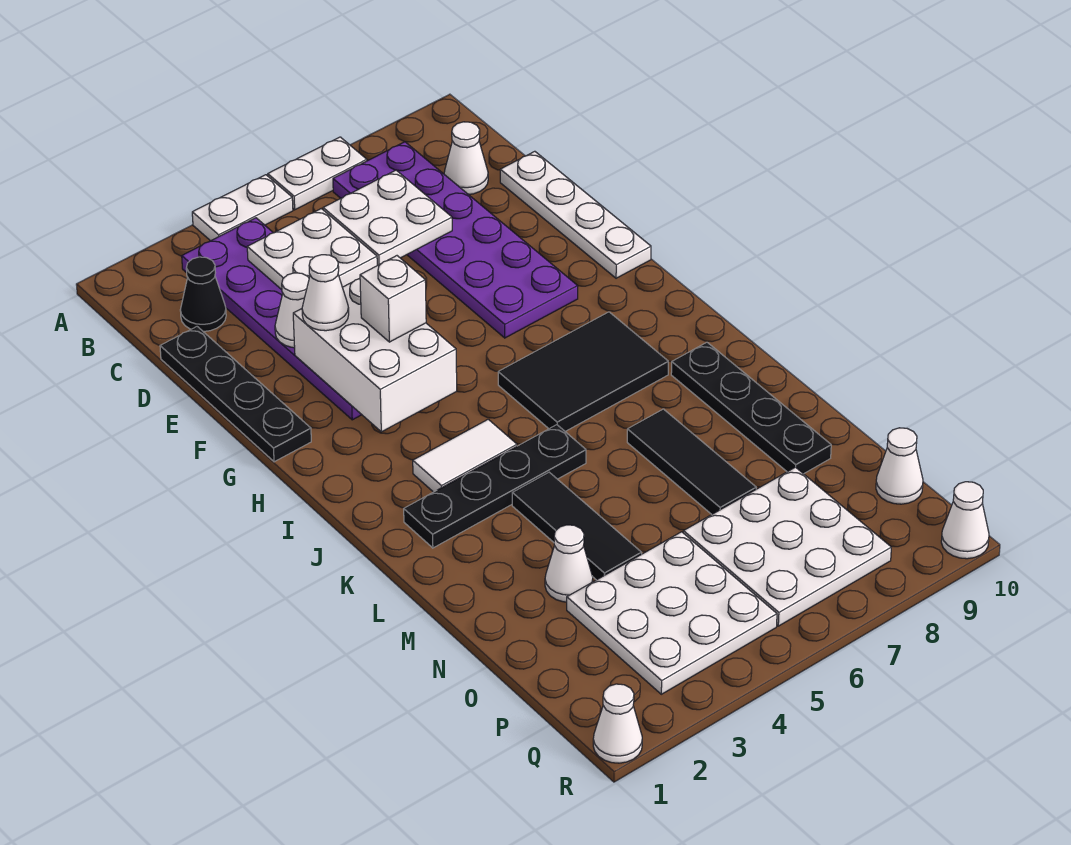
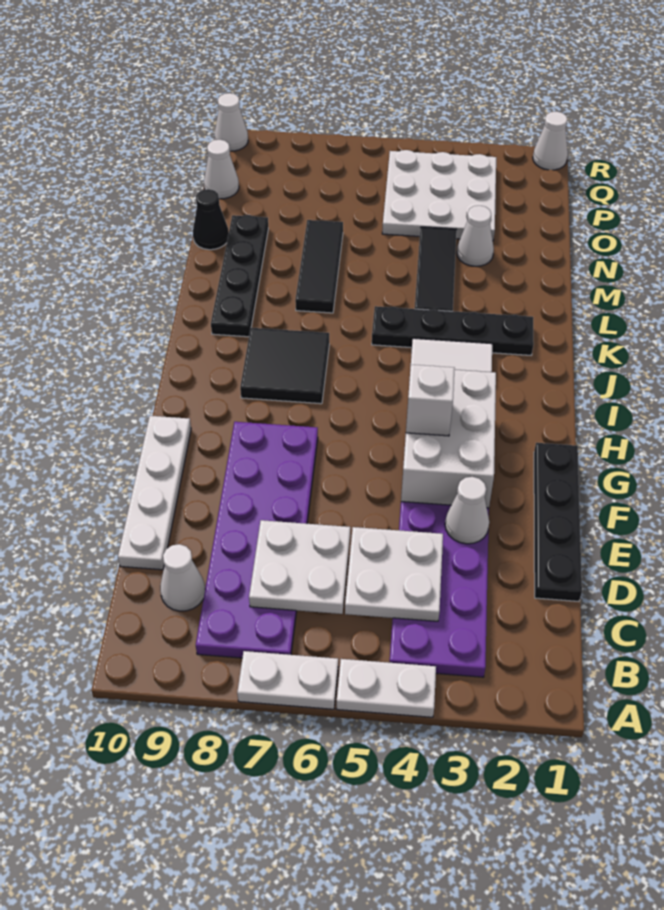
black cone C2 level 1 -> black cone N10 level 1
white cone F3 level 3 -> none
black tile I6:J8 level 1 -> black tile I7:J8 level 1
white plate O6:Q8 level 1 -> none

